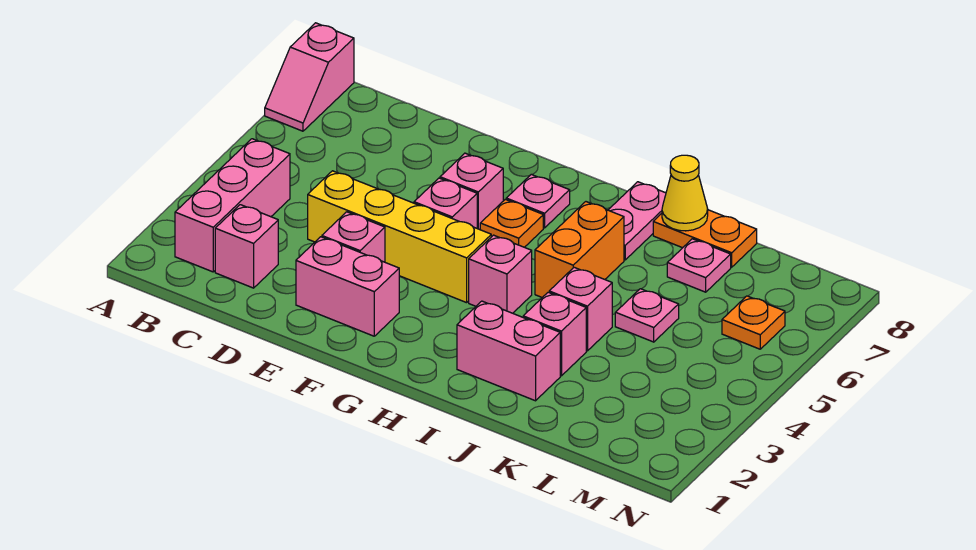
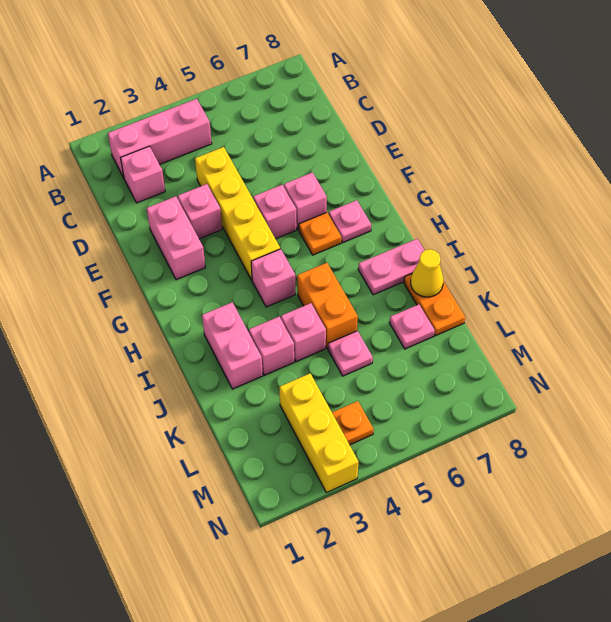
pink slope A7:A8 level 1 top 8 -> none
orange brick I5:I6 level 1 -> orange brick I5:J5 level 1
none -> yellow brick L3:N3 level 1
orange plate M6 level 1 -> orange plate M4 level 1

